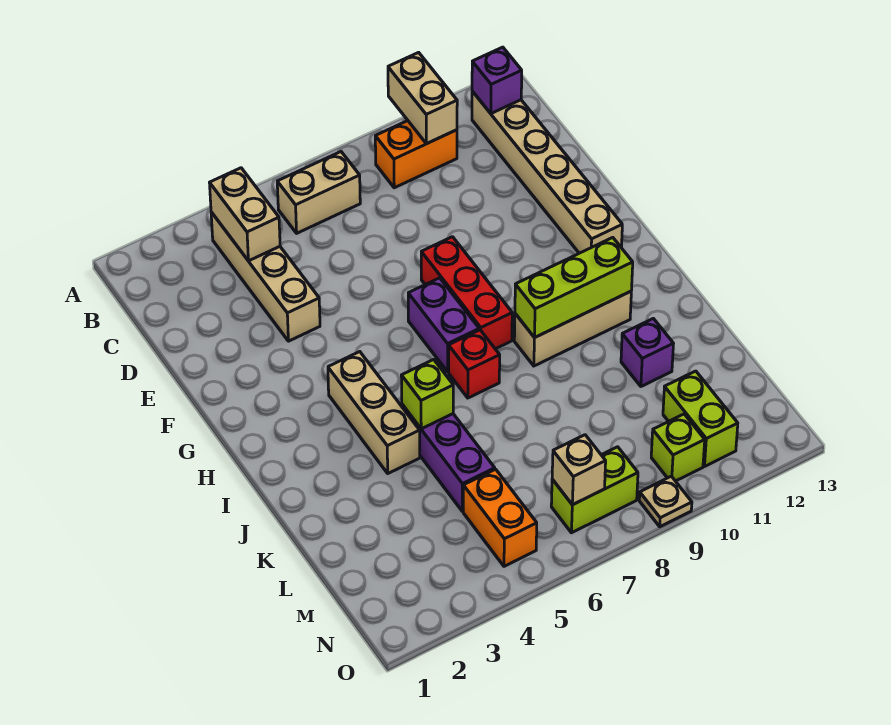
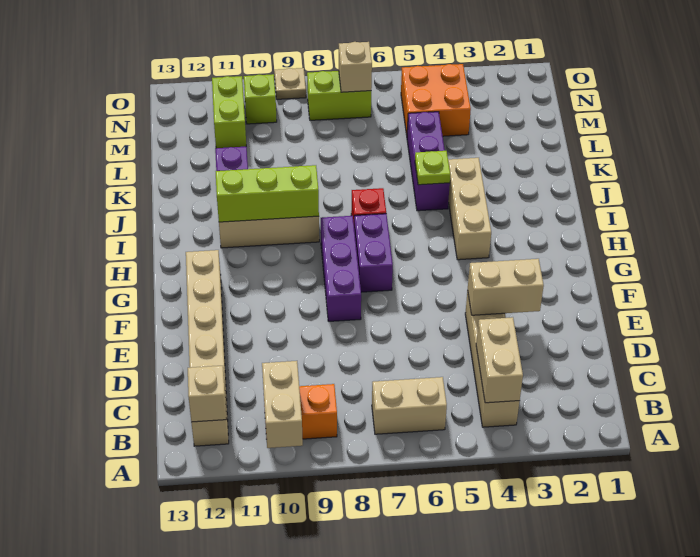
purple brick B12 level 2 -> tan brick B12 level 2
none -> tan brick E3:E4 level 2
red brick F8:H8 level 1 -> purple brick F8:H8 level 1
lime brick J5 level 2 -> lime plate J5 level 2
orange brick M5:N5 level 1 -> orange brick M4:N5 level 1

